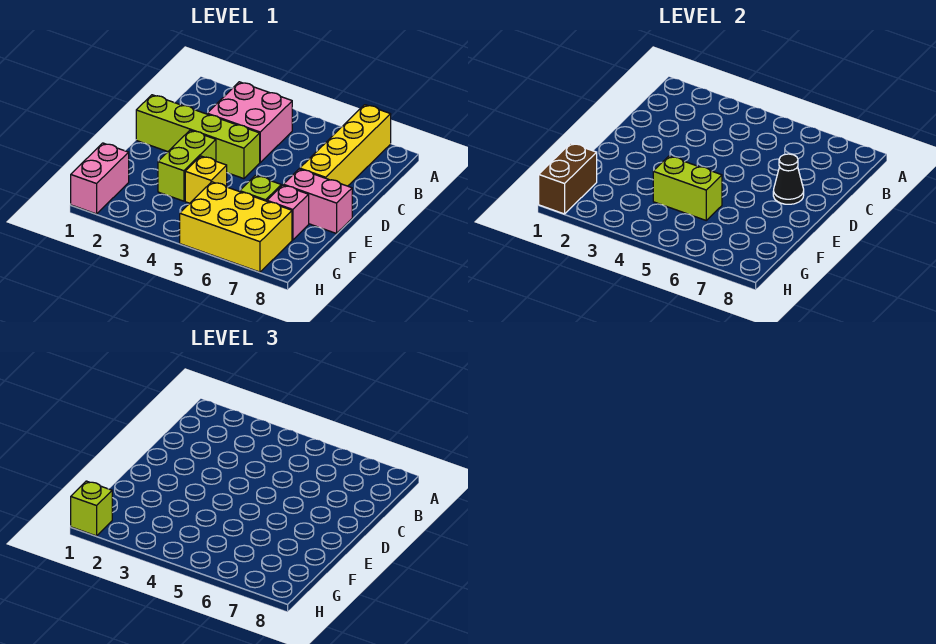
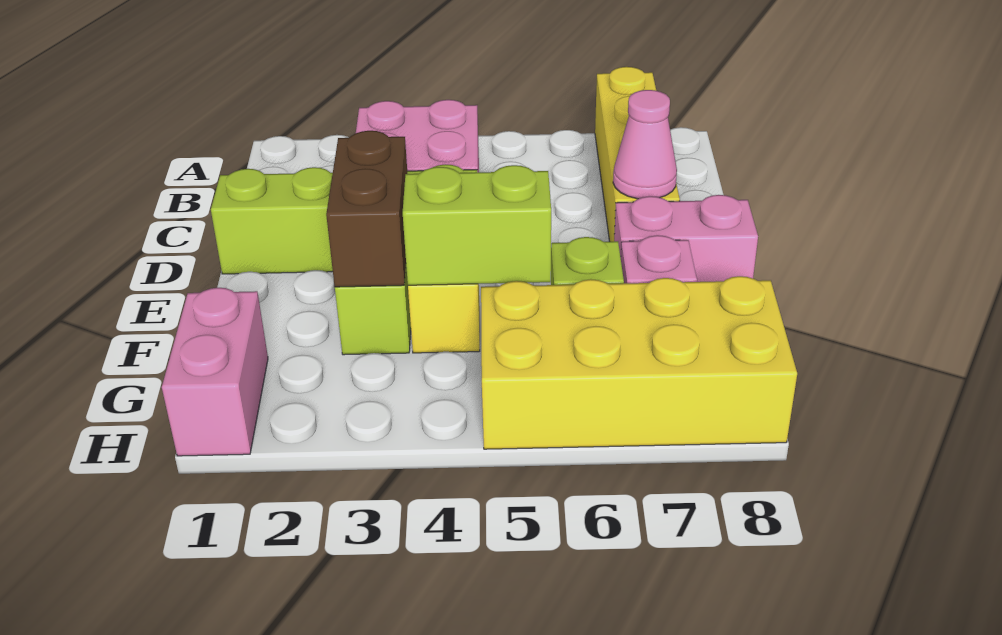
black cone D7 level 2 -> pink cone D7 level 2
brown brick G1:H1 level 2 -> brown brick E3:F3 level 2
yellow brick G5:H7 level 1 -> yellow brick G5:H8 level 1
lime brick H1 level 3 -> none

